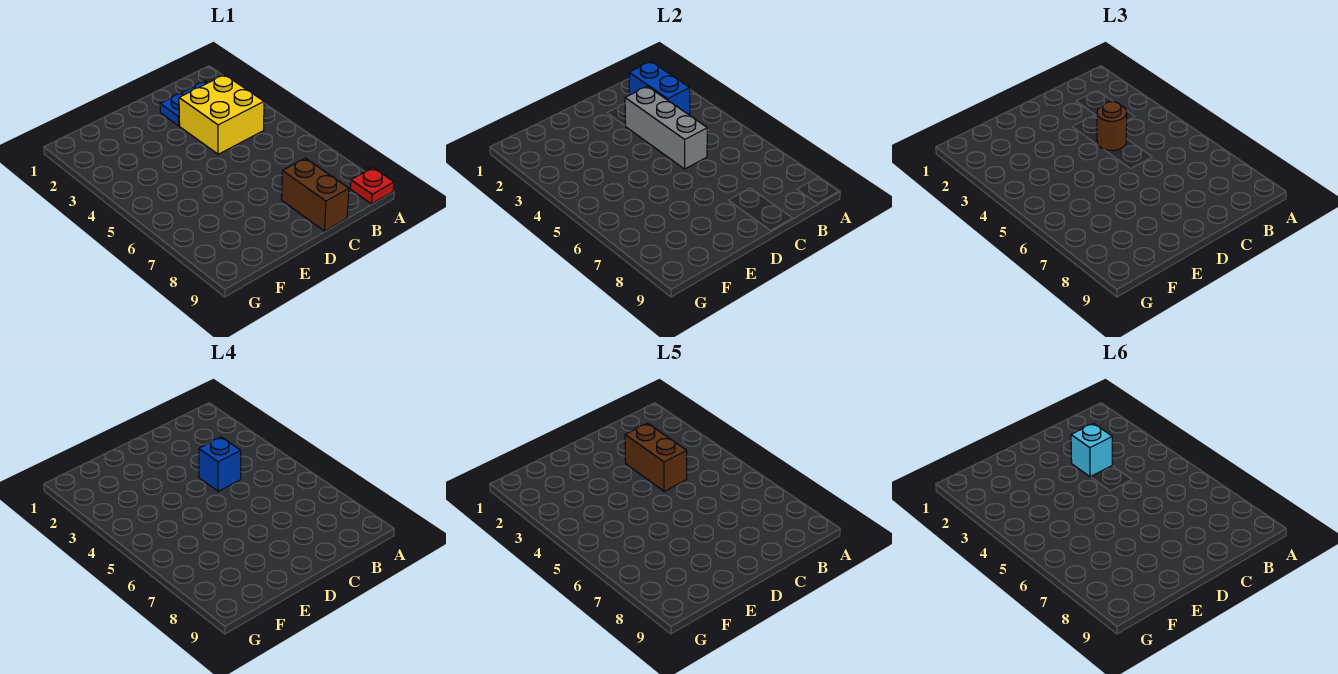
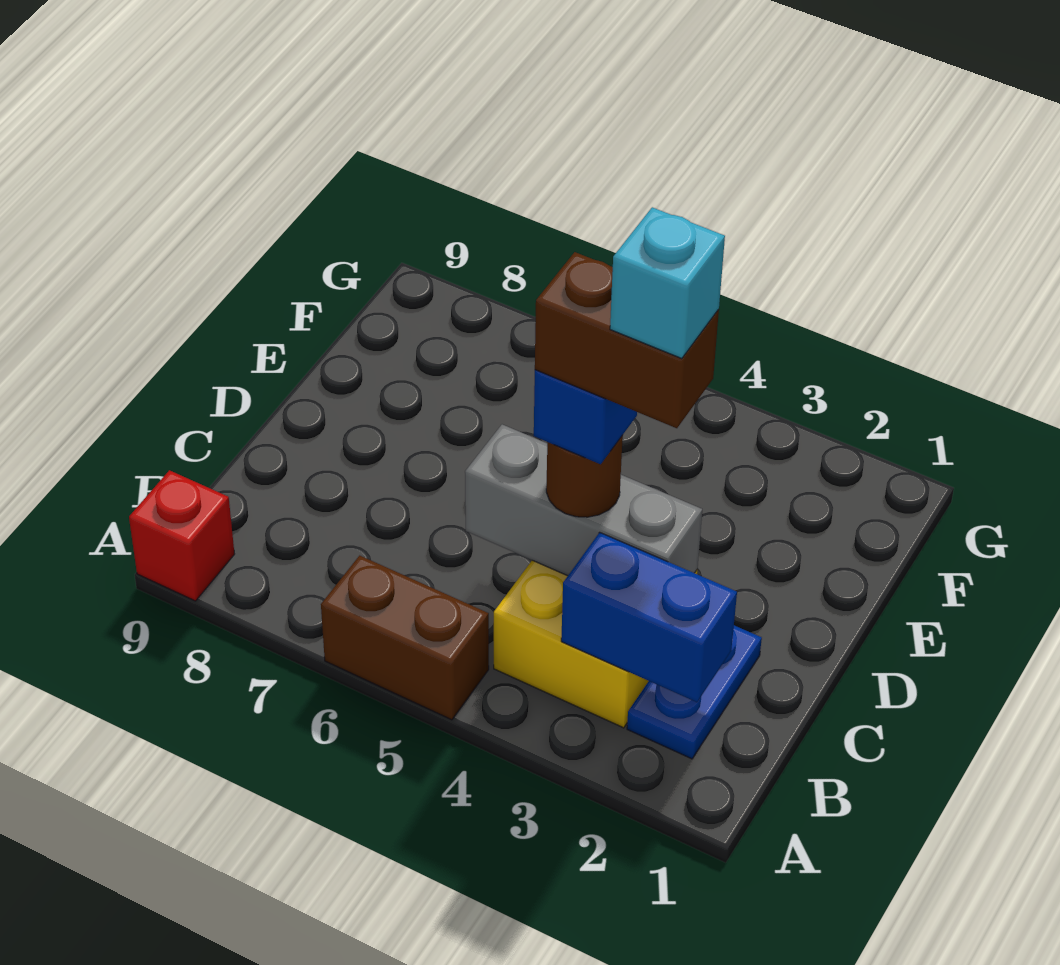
red plate A9 level 1 -> red brick A9 level 1
brown brick C8:C9 level 1 -> brown brick A5:A6 level 1

